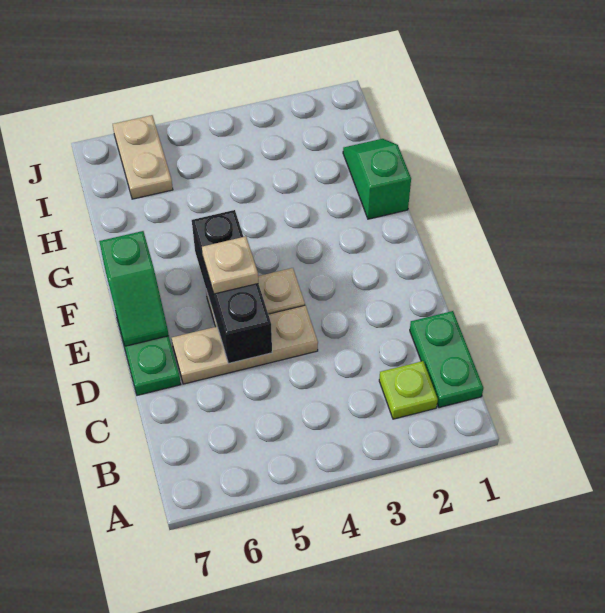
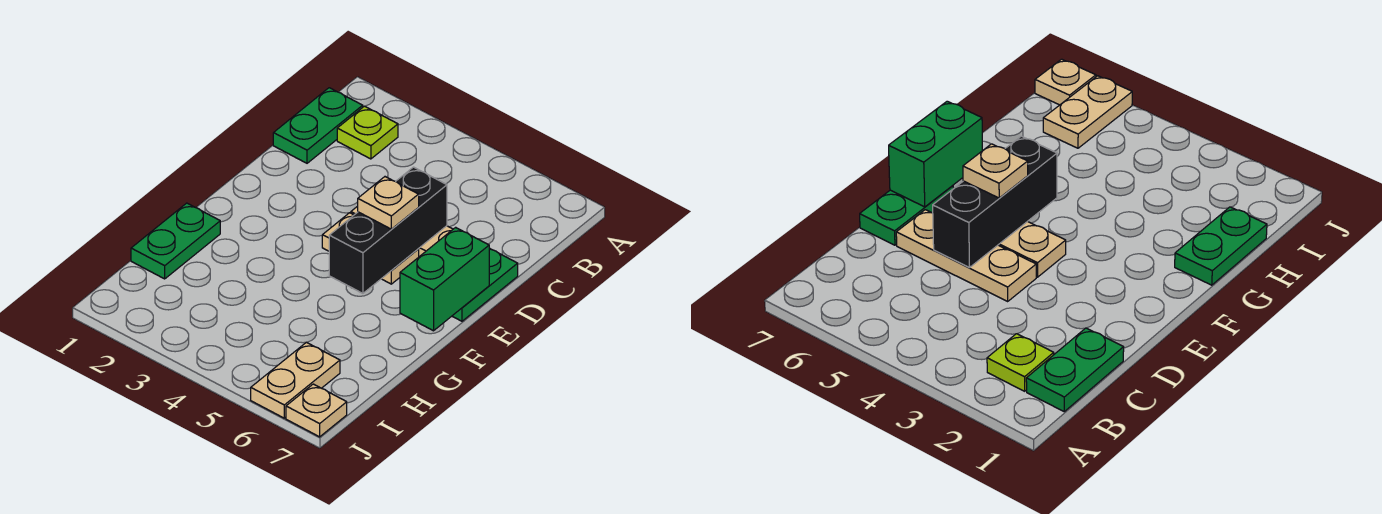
green slope E7:F7 level 2 top F -> green brick E7:F7 level 2
green slope G1:H1 level 1 top G -> green plate G1:H1 level 1
none -> tan plate J7 level 1

